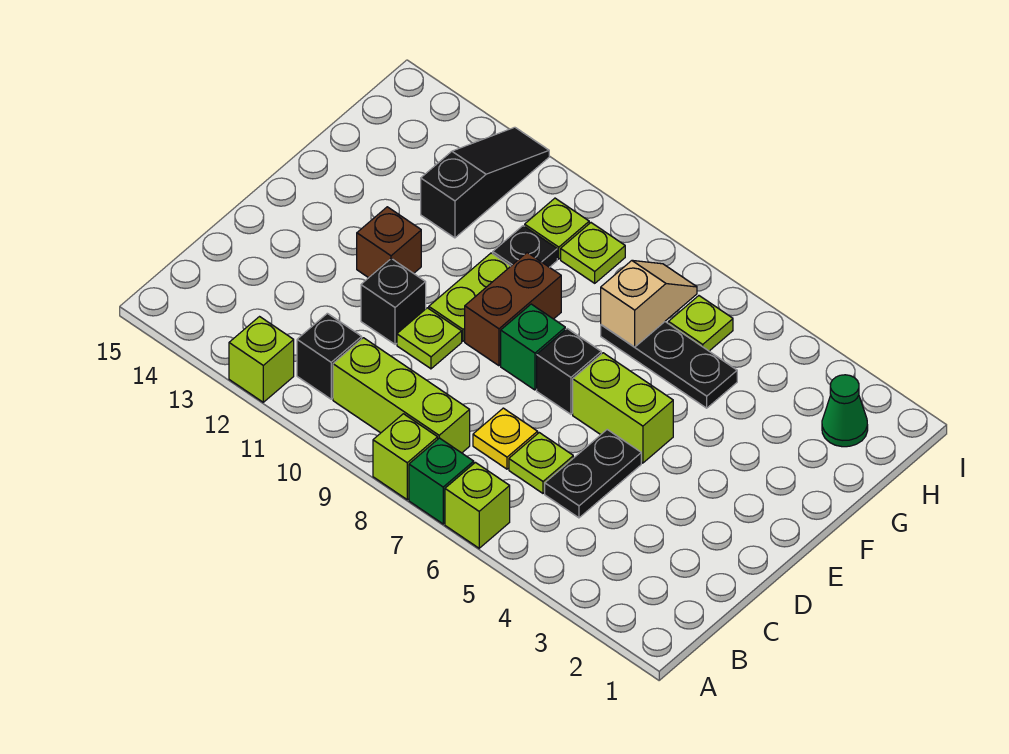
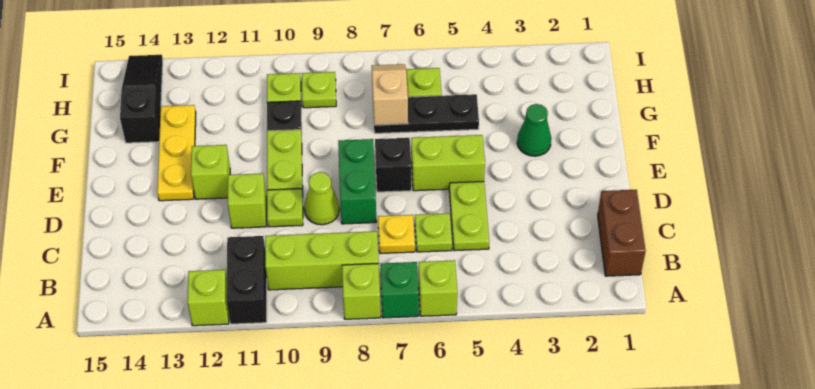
black brick B11 level 1 -> black brick A11:B11 level 1
black plate C5:D5 level 1 -> lime plate C5:D5 level 1
none -> lime cone D9 level 1
black brick D11 level 1 -> lime brick D11 level 1
green brick E8 level 1 -> green brick D8:E8 level 1
brown brick E9:F9 level 1 -> brown brick B1:C1 level 1
brown brick E12 level 1 -> lime brick E12 level 1
none -> yellow plate E13:G13 level 1
black slope G12:I12 level 1 top G -> black slope G14:I14 level 1 top G
green cone H2 level 1 -> green cone F3 level 1

